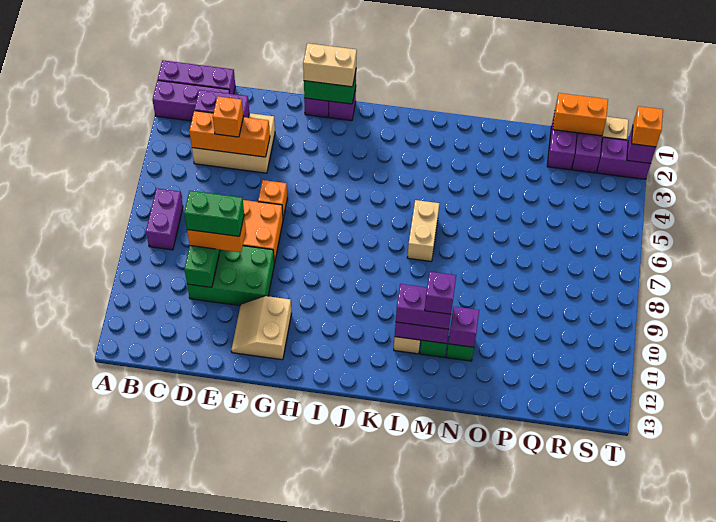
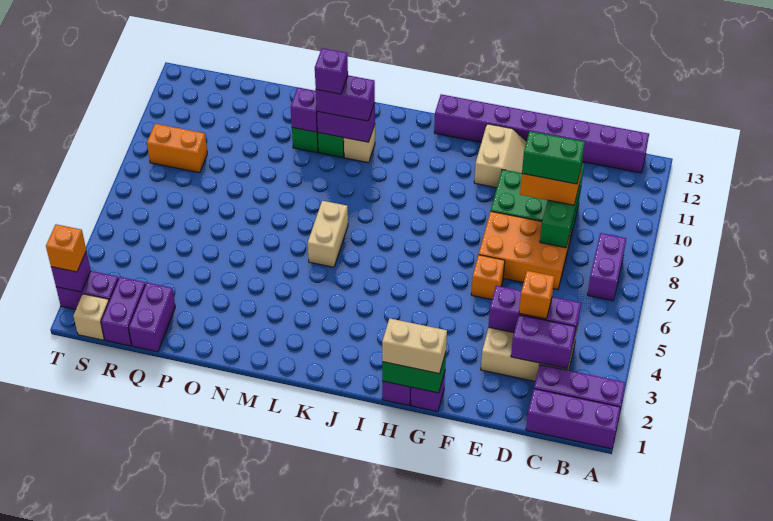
none -> purple brick B13:I13 level 1
orange brick C4:E4 level 2 -> purple brick C4:E4 level 2
orange brick Q1:R1 level 2 -> orange brick R9:S9 level 1

